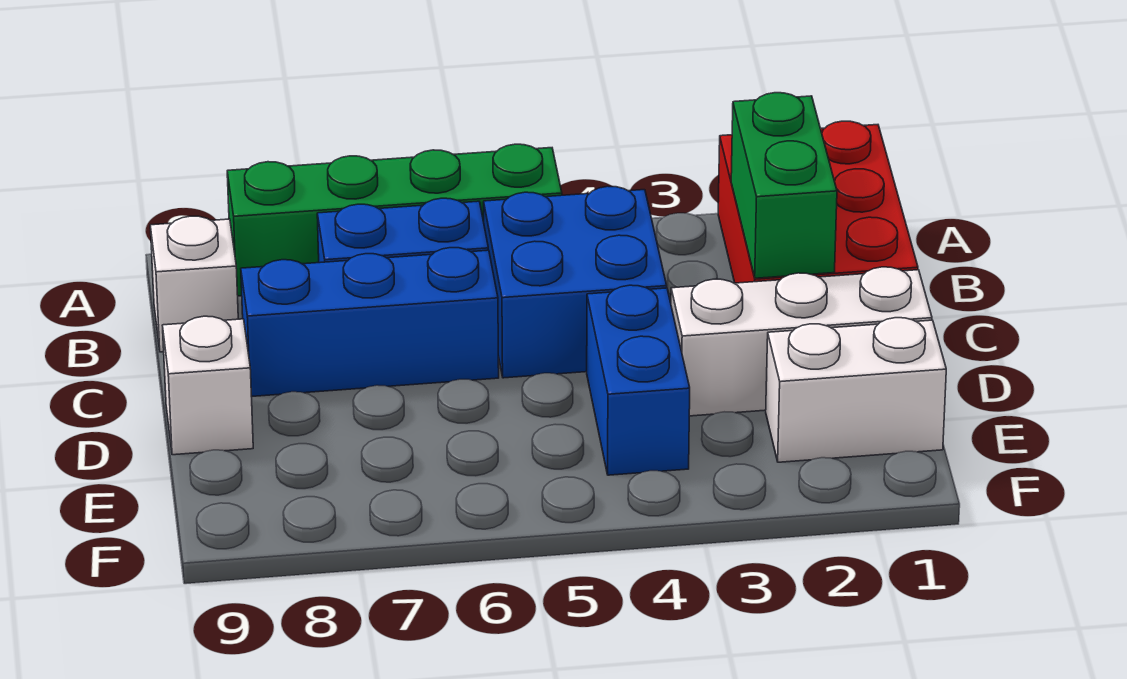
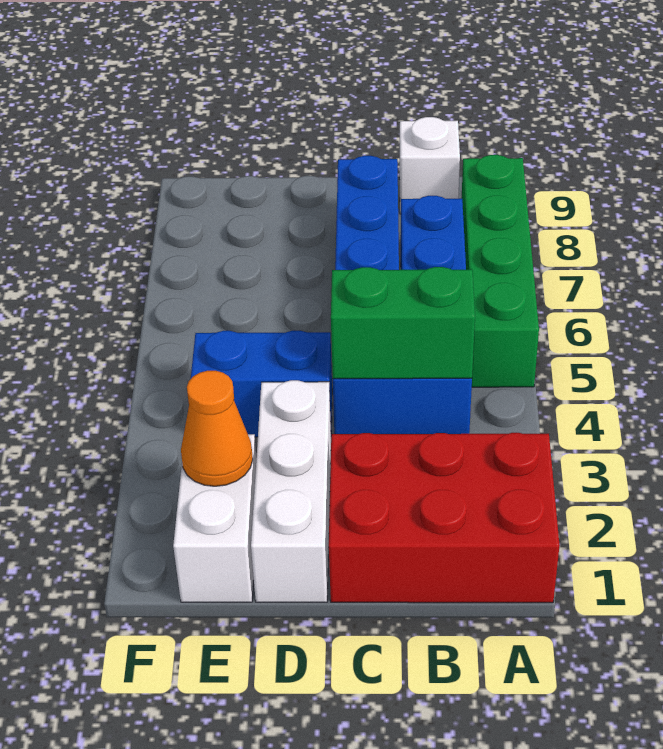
green brick B2:C2 level 2 -> green brick B4:C4 level 2
white brick D9 level 1 -> none
none -> orange cone E2 level 2

